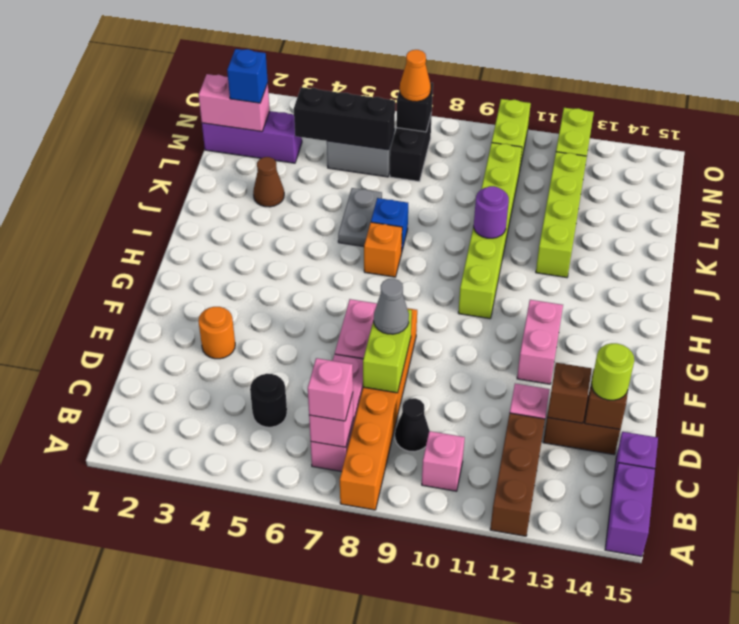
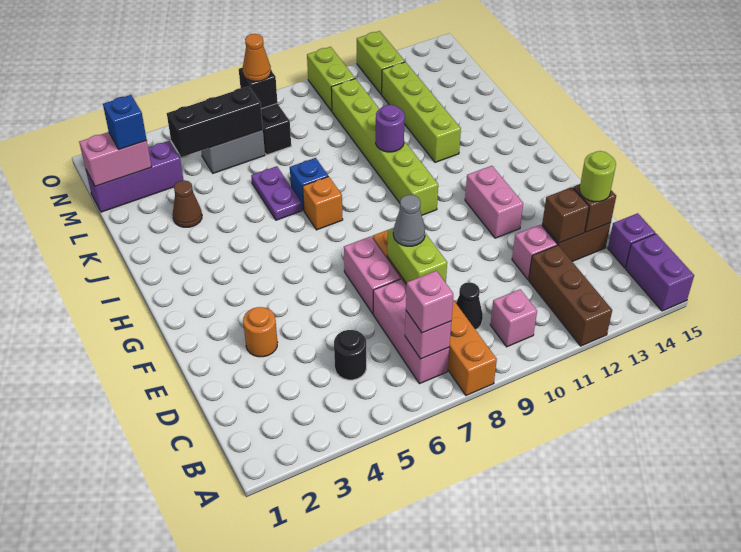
grey plate J6:K6 level 1 -> purple plate J6:K6 level 1

